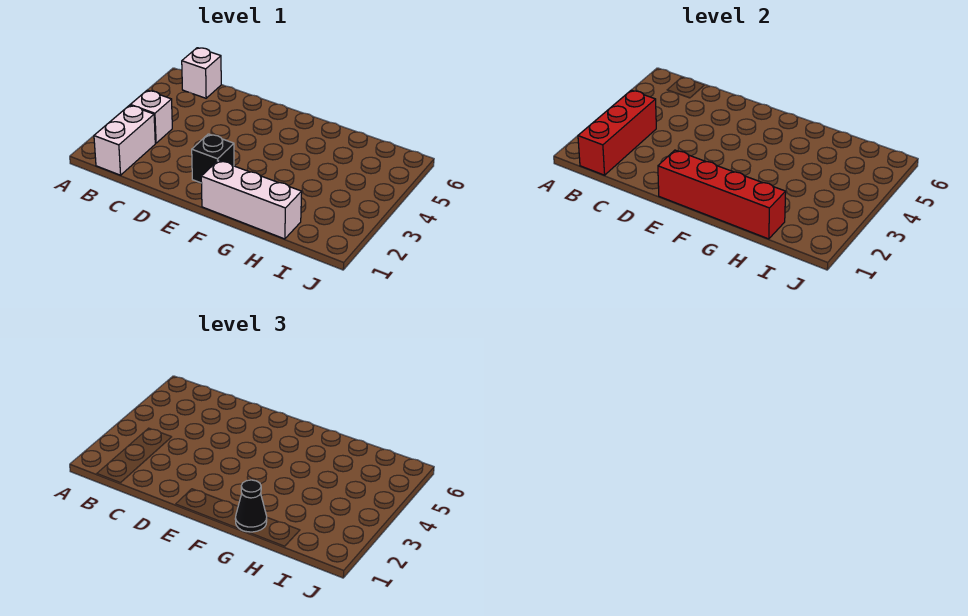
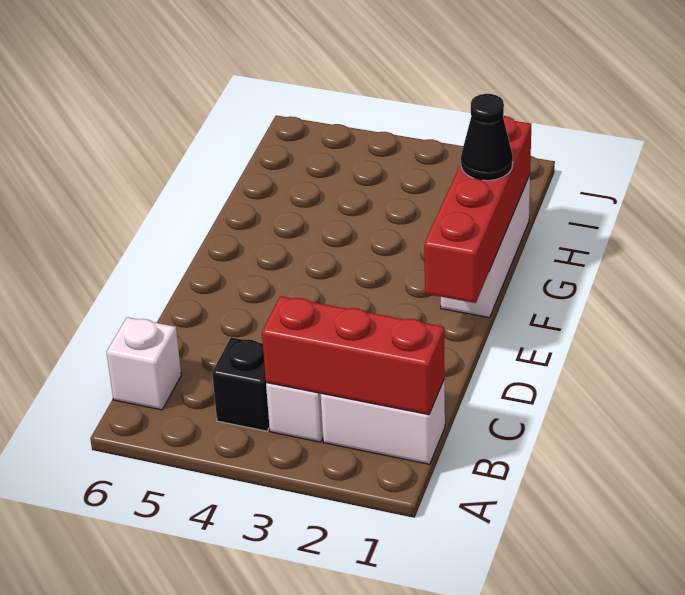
black brick E2 level 1 -> black brick B4 level 1

